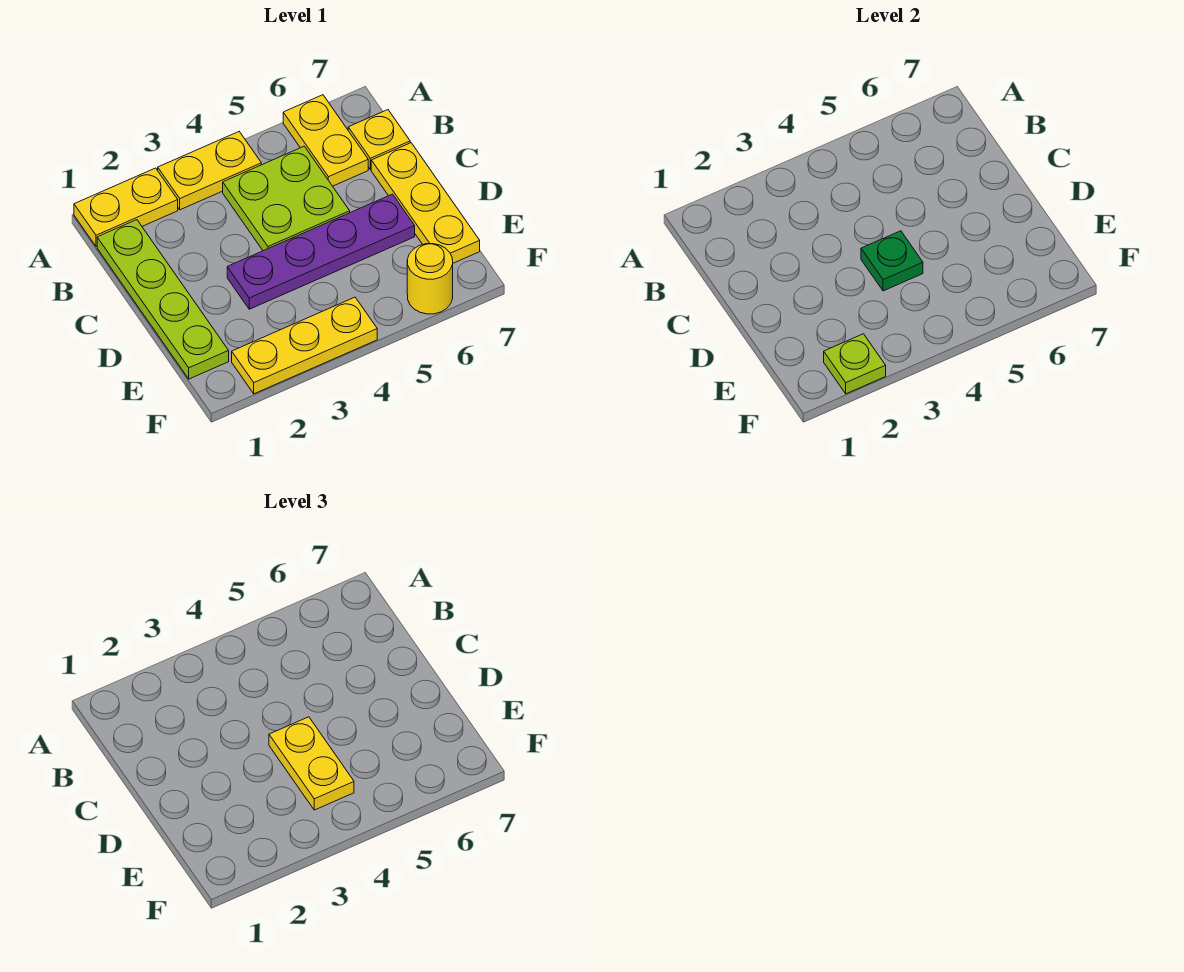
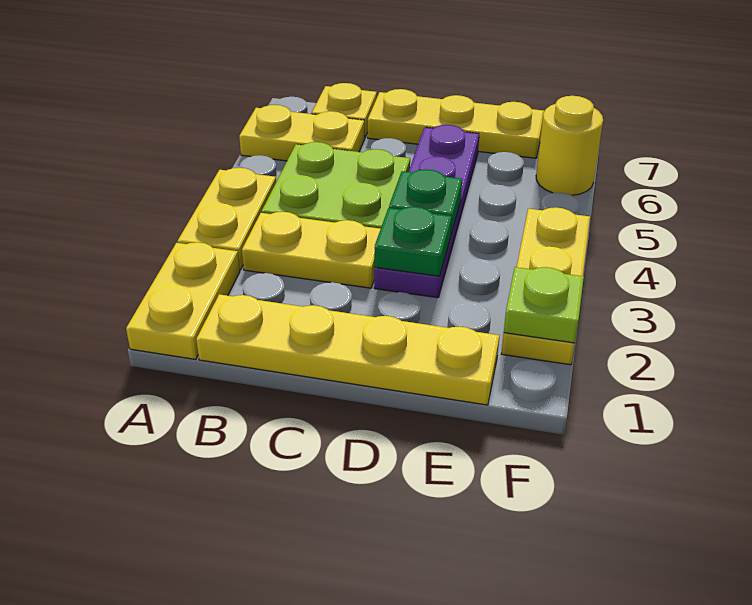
lime plate B1:E1 level 1 -> yellow plate B1:E1 level 1
none -> green plate D3 level 2
yellow plate D4:E4 level 3 -> yellow plate B3:C3 level 1

